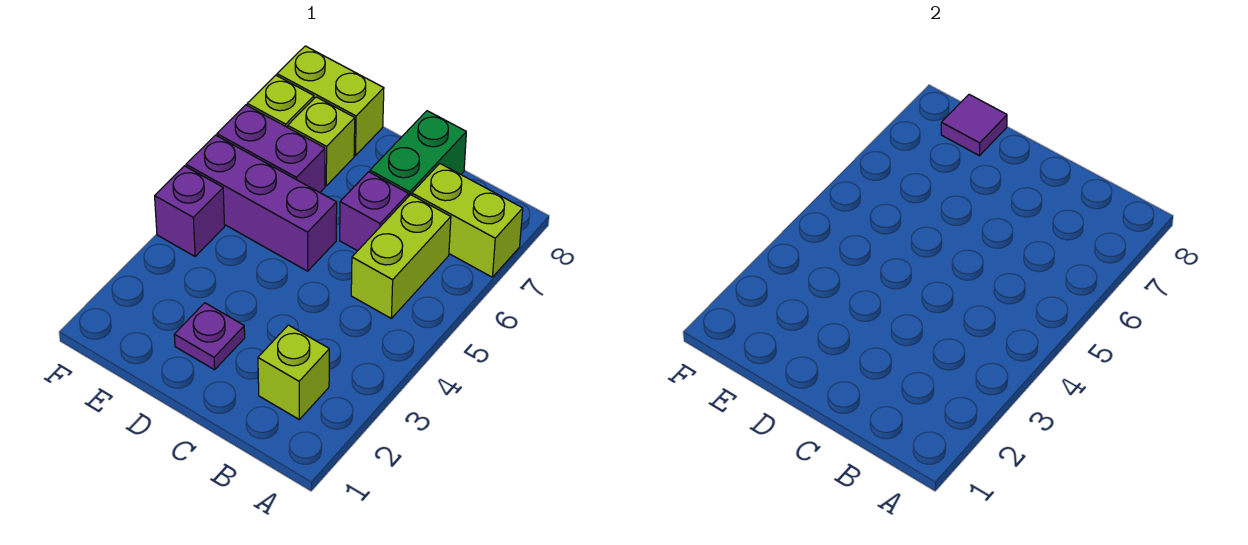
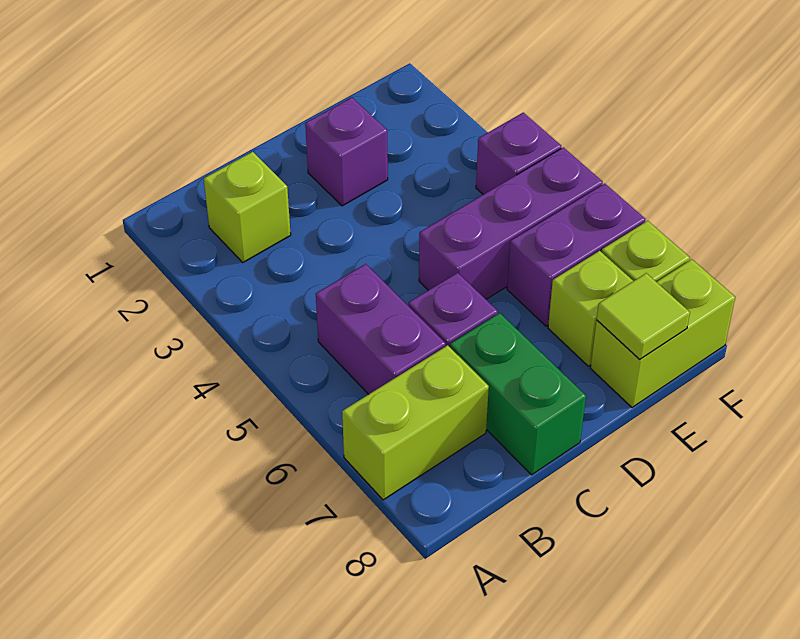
lime brick B5:B6 level 1 -> purple brick B5:B6 level 1
purple plate D2 level 1 -> purple brick D2 level 1
purple tile E8 level 2 -> lime tile E8 level 2

